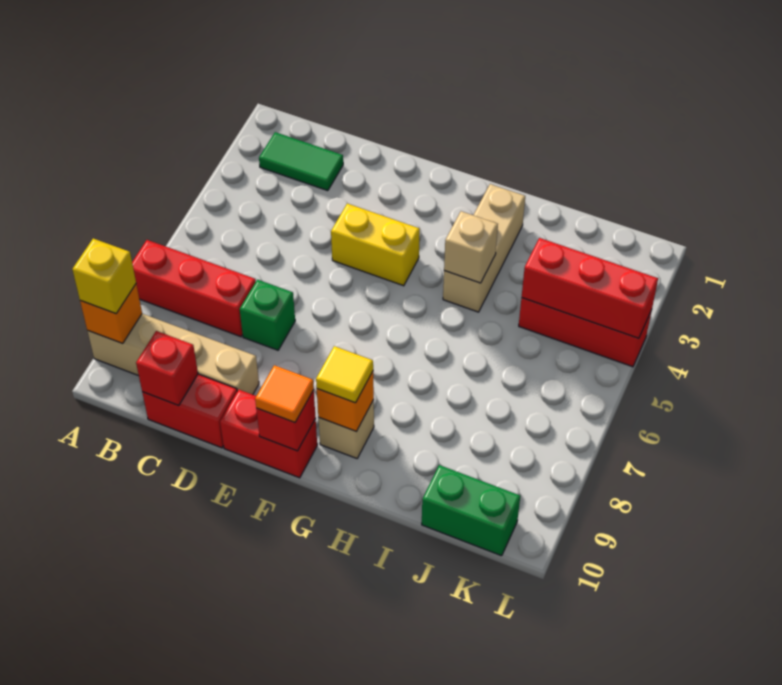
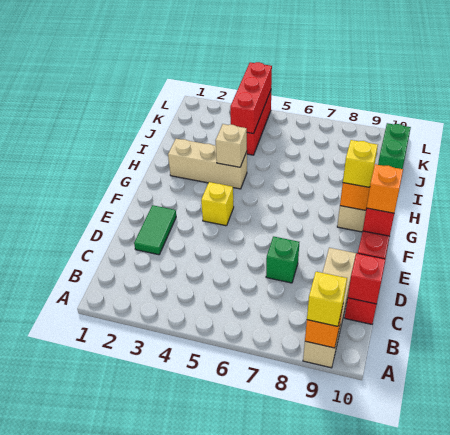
red brick A7:C7 level 1 -> none
green tile B2:C2 level 1 -> green tile D2:E2 level 1
yellow brick E4:F4 level 1 -> yellow brick F4 level 1
orange tile F10 level 3 -> orange brick F10 level 3
yellow tile G9 level 3 -> yellow brick G9 level 3

